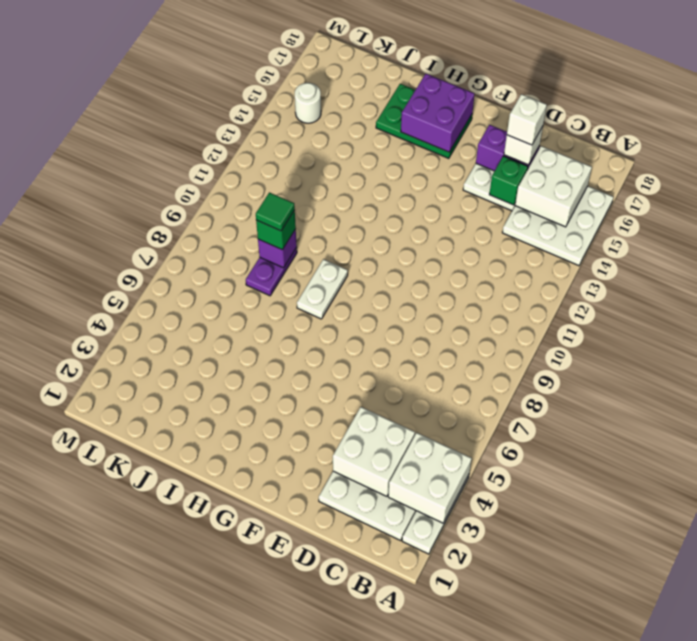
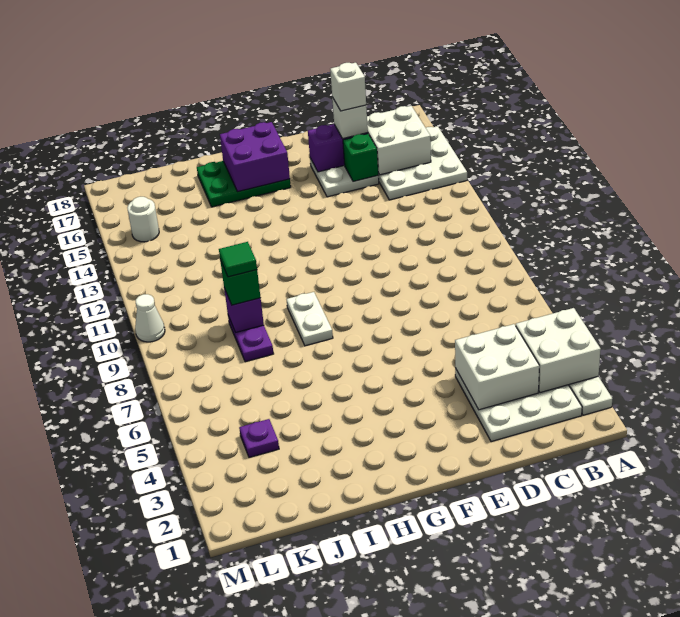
none -> purple plate K4 level 1
none -> white cone M10 level 1

